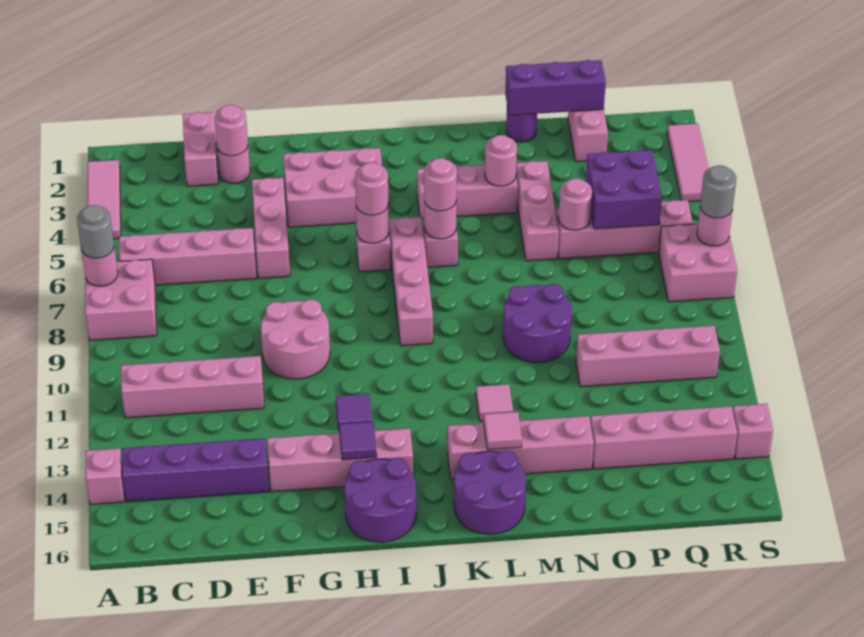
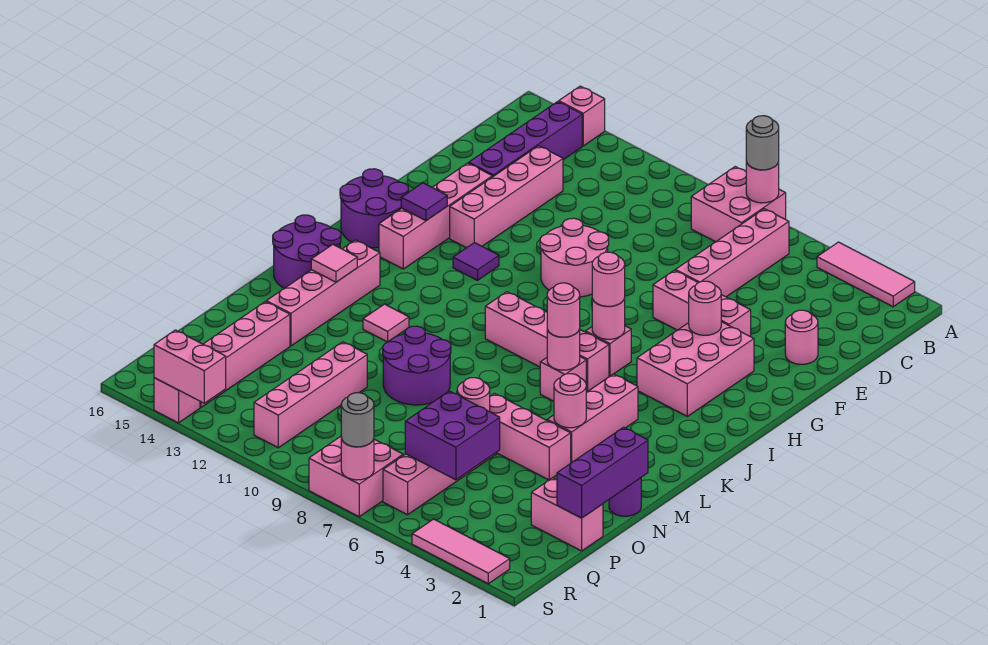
pink brick B11:E11 level 1 -> pink brick D13:G13 level 1
pink brick D1:D2 level 1 -> pink brick S13:S14 level 2
pink round brick E2 level 2 -> pink round brick G4 level 2

